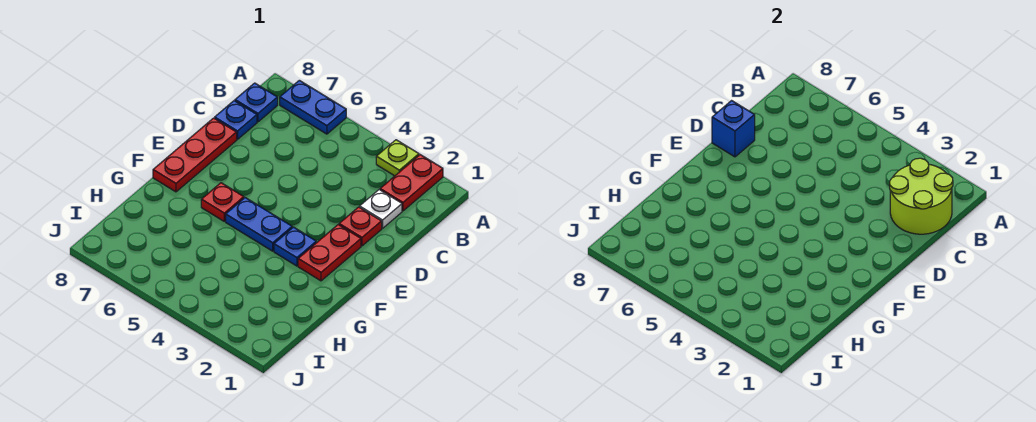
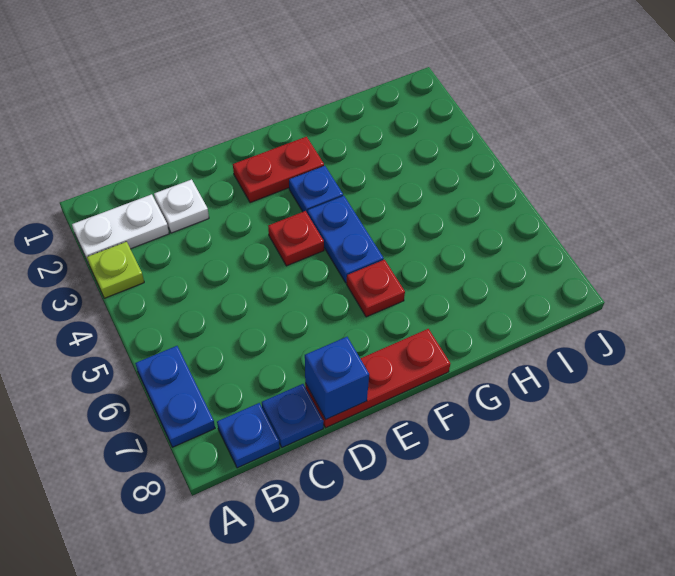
red plate A2:B2 level 1 -> white plate A2:B2 level 1
lime round brick B1:C2 level 2 -> none
red plate D2 level 1 -> red plate E4 level 1

